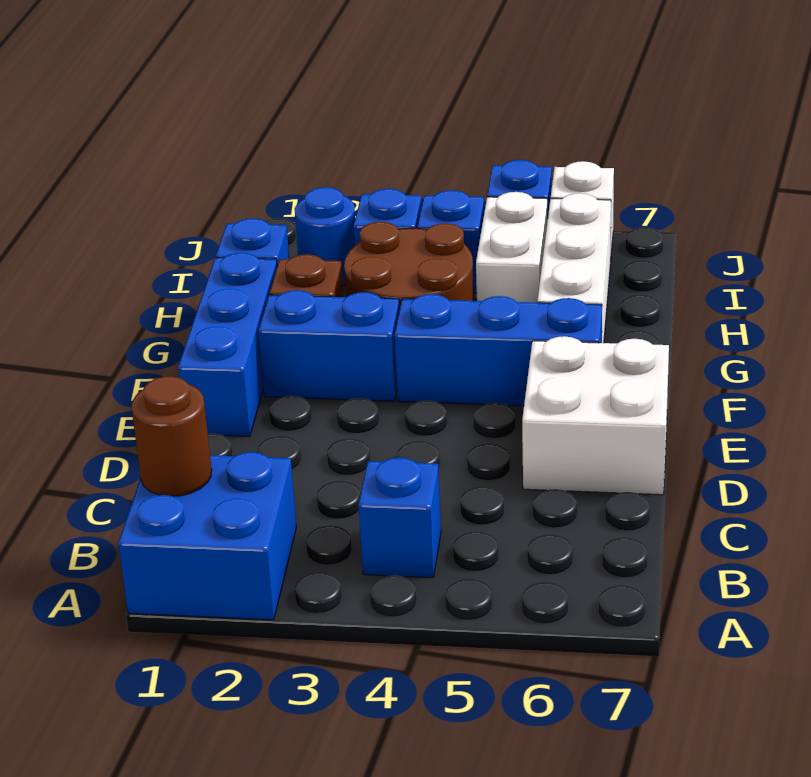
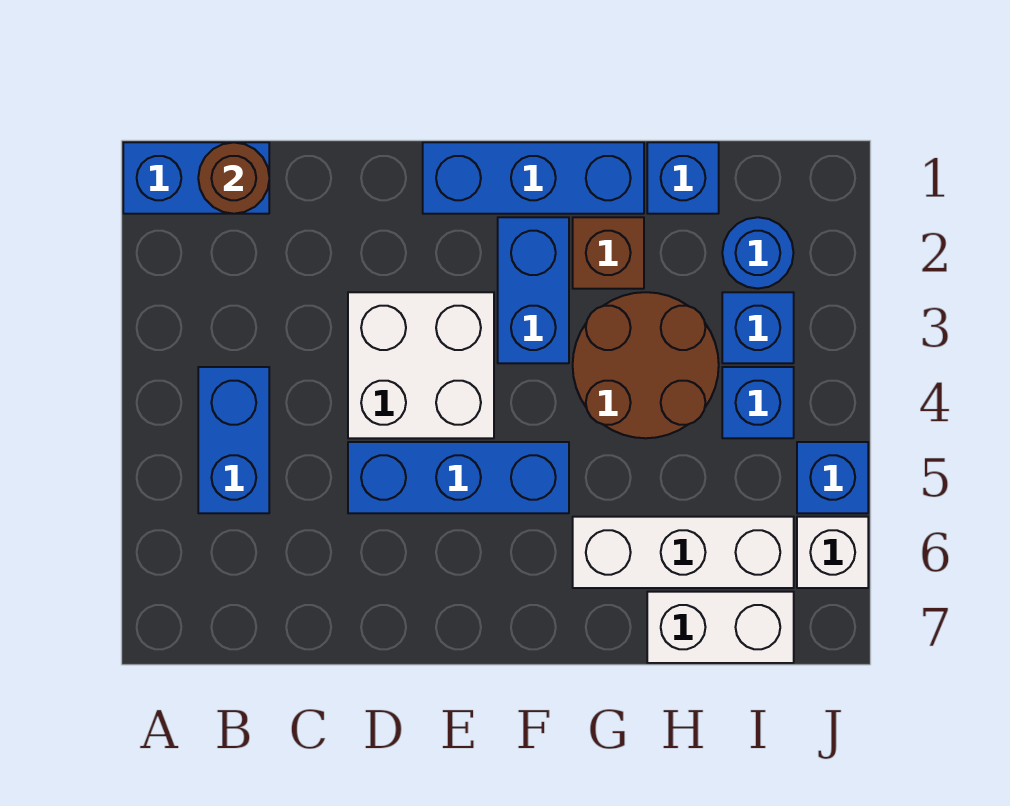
blue brick A1:B2 level 1 -> blue brick A1:B1 level 1
blue brick B4 level 1 -> blue brick B4:B5 level 1
white brick D6:E7 level 1 -> white brick D3:E4 level 1
blue brick F4:F6 level 1 -> blue brick D5:F5 level 1
white brick H5:I5 level 1 -> white brick H7:I7 level 1

